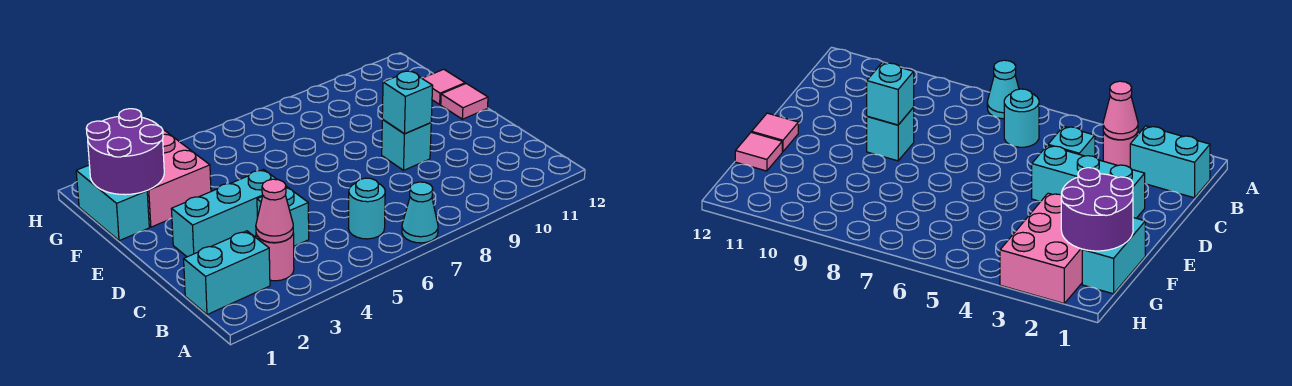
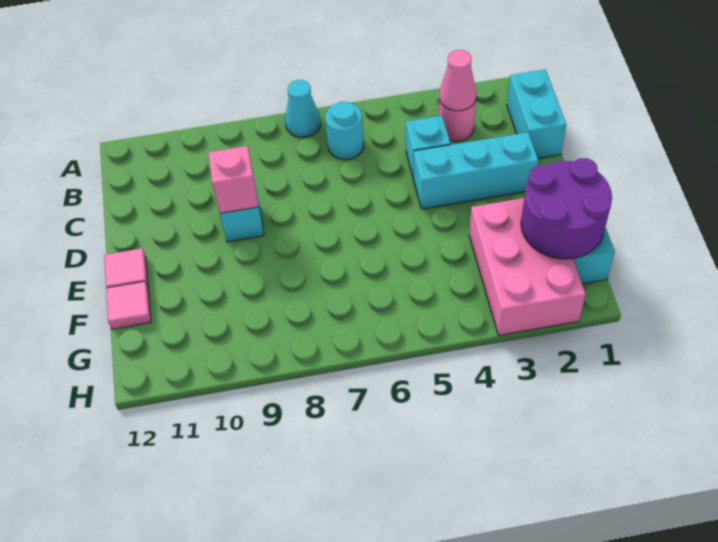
cyan brick B1:B2 level 1 -> cyan brick B1:C1 level 1
cyan brick D9 level 2 -> pink brick D9 level 2

